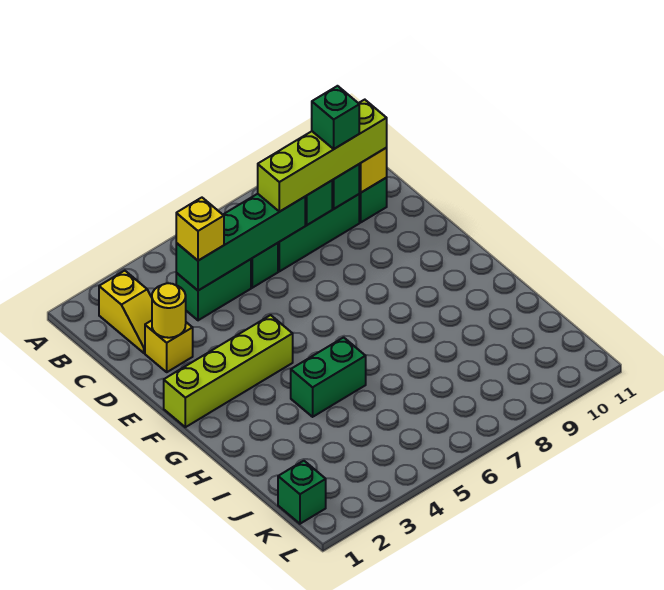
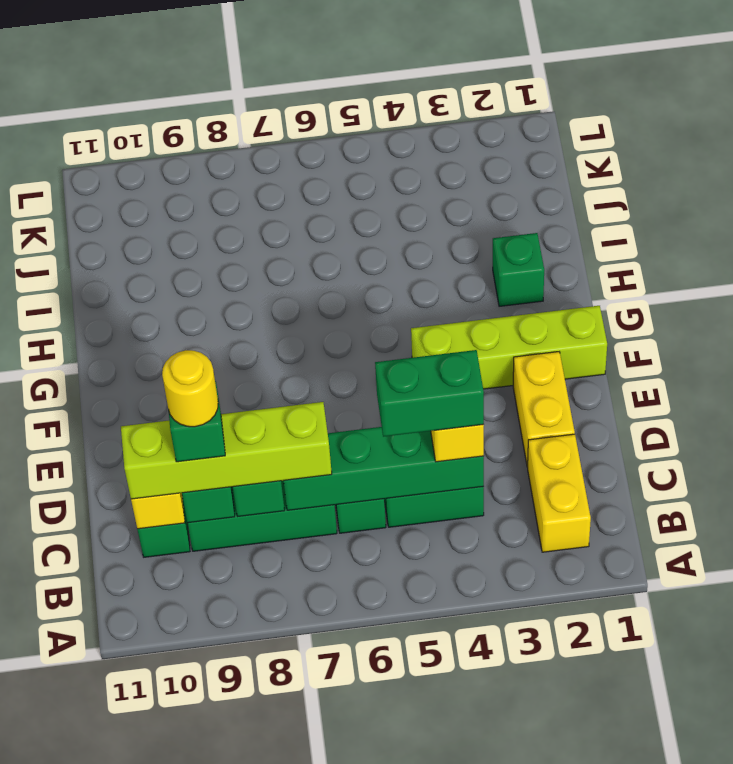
yellow slope B2:C2 level 1 top B -> yellow brick B2:C2 level 1
yellow brick D2 level 1 -> yellow brick D2:E2 level 1
yellow round brick D2 level 2 -> yellow round brick C9 level 5
green brick H4:H5 level 1 -> green brick C4:C5 level 4
green brick K1 level 1 -> green brick H2 level 1

